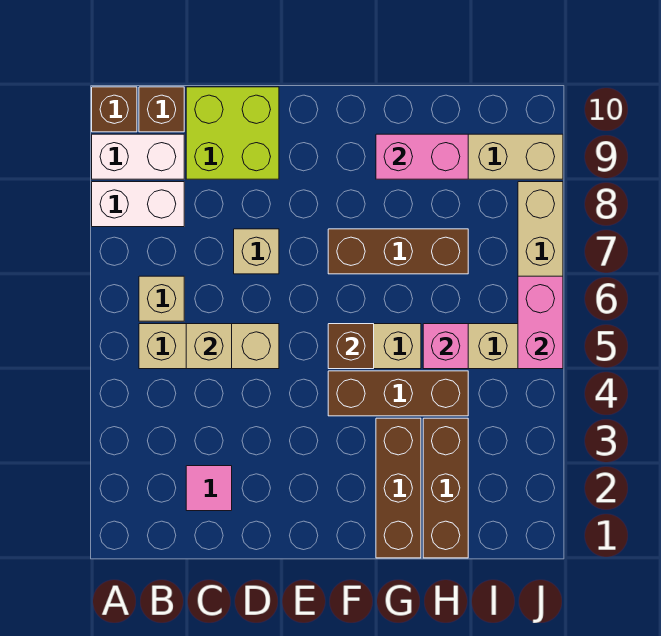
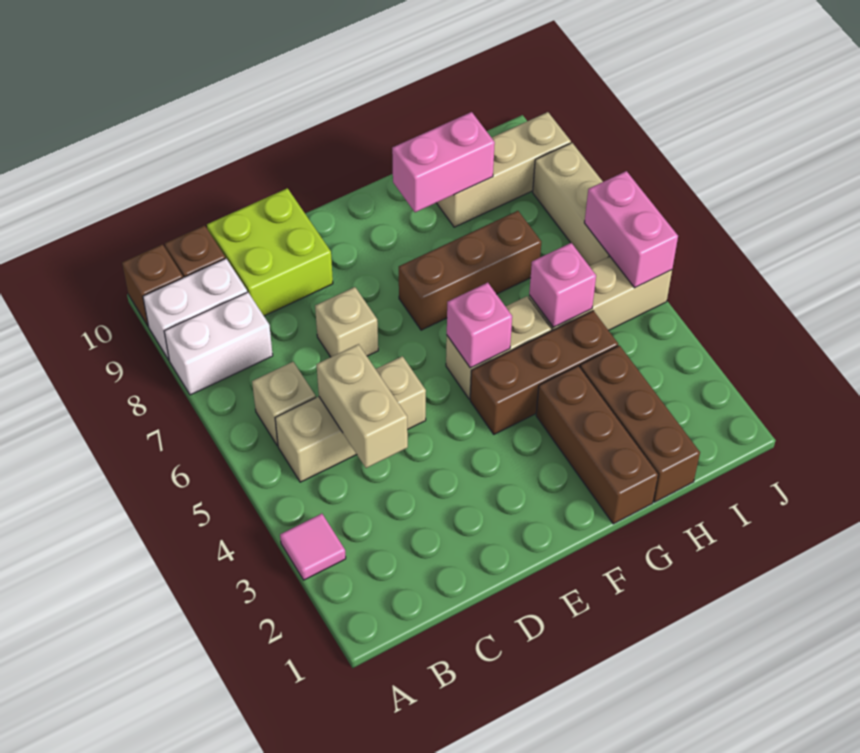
pink tile C2 level 1 -> pink tile A3 level 1
tan brick C5 level 2 -> tan brick C4:C5 level 2
brown brick F5 level 2 -> pink brick F5 level 2

